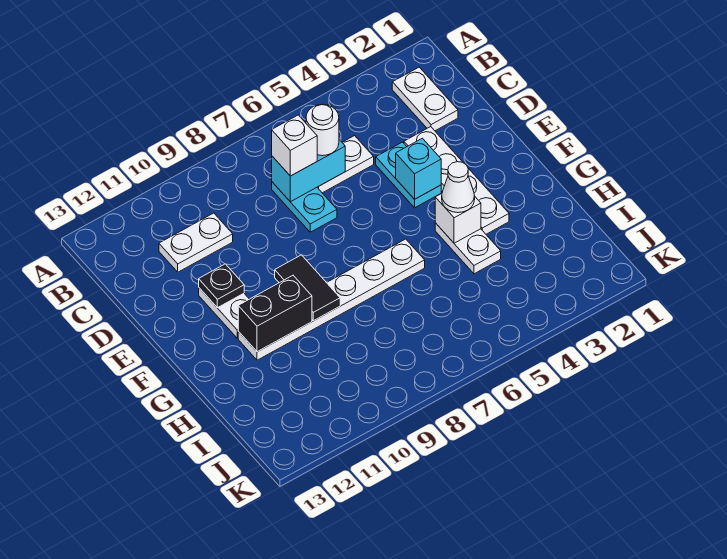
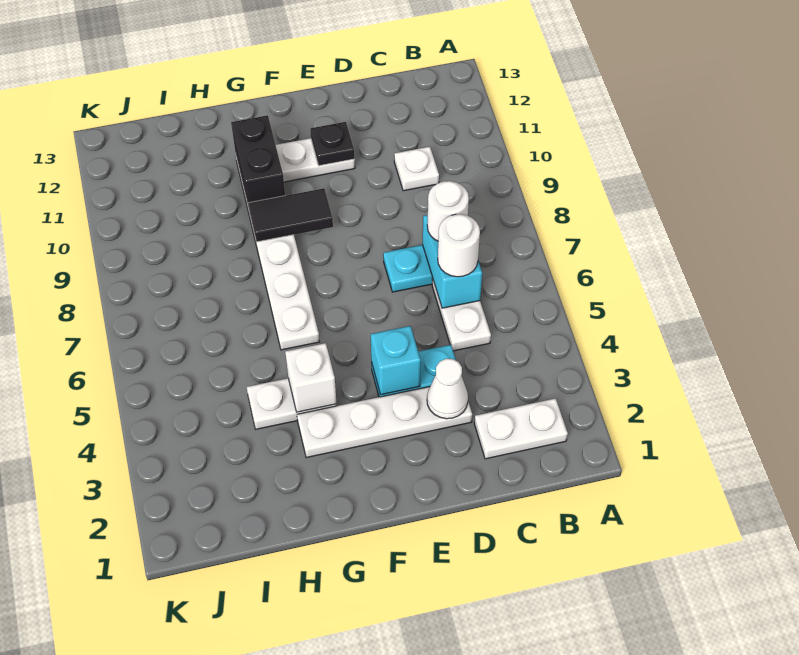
white brick C7 level 3 -> white round brick C7 level 3
white plate C10:C11 level 1 -> white plate C10 level 1
white cone G4 level 3 -> white cone D3 level 2

